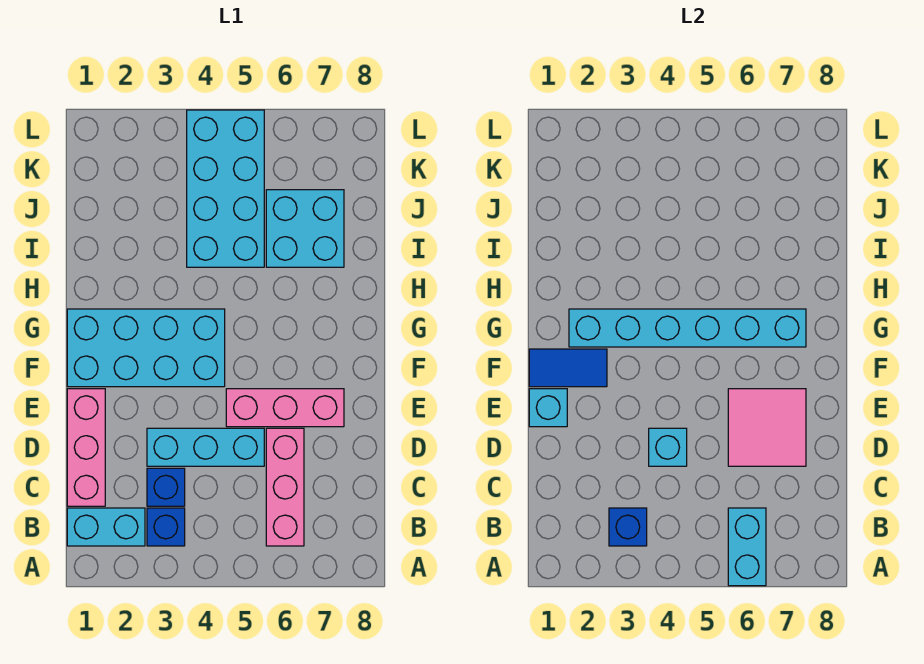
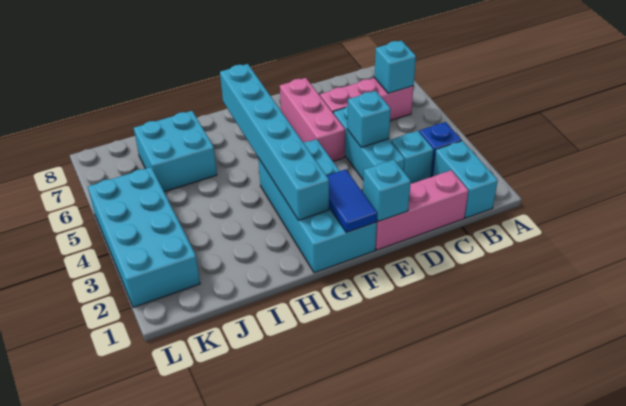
cyan brick A6:B6 level 2 -> cyan brick B6 level 2
blue brick B3 level 2 -> none
blue brick C3 level 1 -> cyan brick C3 level 1
pink tile D6:E7 level 2 -> none
cyan brick I4:L5 level 1 -> cyan brick K2:L5 level 1

